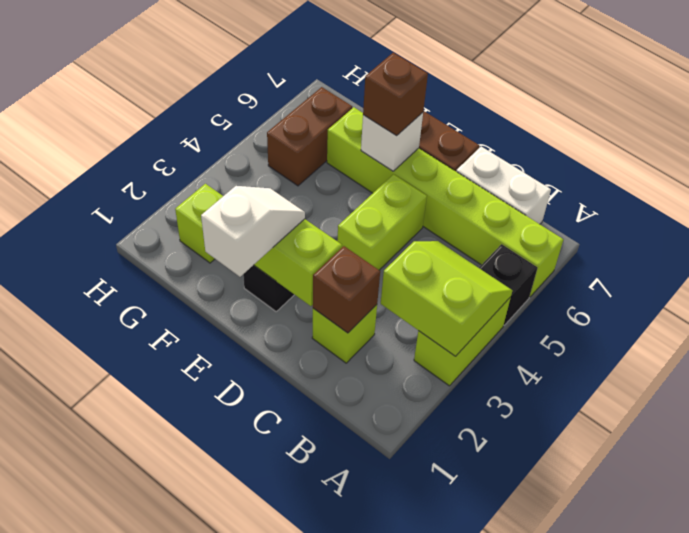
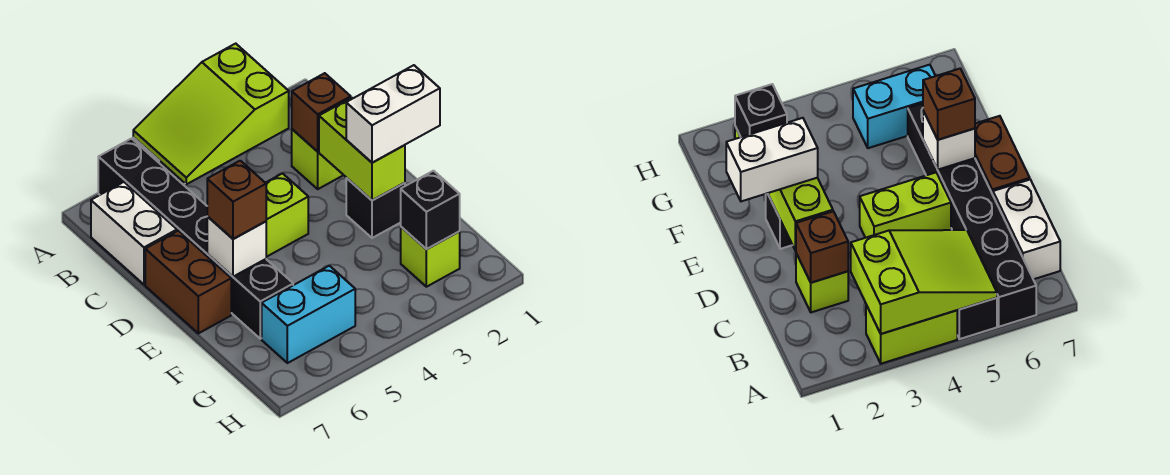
lime slope A3:B4 level 2 top 3 -> lime slope A3:B5 level 2 top 3
lime brick A6:F6 level 1 -> black brick A6:F6 level 1
white slope E1:E2 level 3 top 1 -> white brick E1:E2 level 3
none -> black brick G2 level 2
brown brick G5:G6 level 1 -> cyan brick G5:G6 level 1

